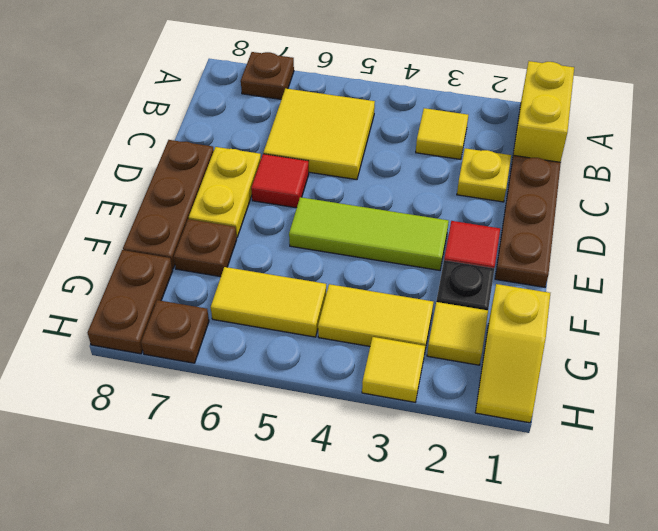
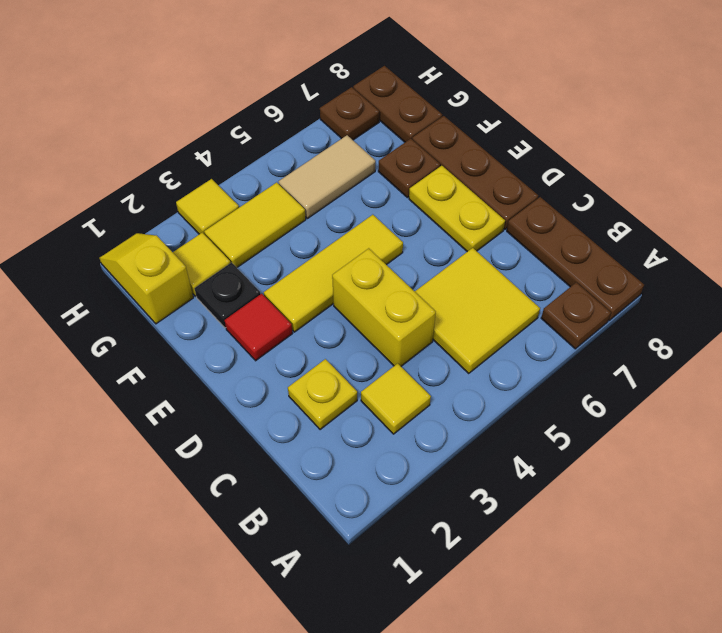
yellow brick A1:B1 level 1 -> yellow brick C4:D4 level 1
brown plate C1:E1 level 1 -> brown plate A8:C8 level 1
red tile D6 level 1 -> none
lime tile E3:E5 level 1 -> yellow tile E3:E5 level 1
yellow tile G5:G6 level 1 -> tan tile G5:G6 level 1

